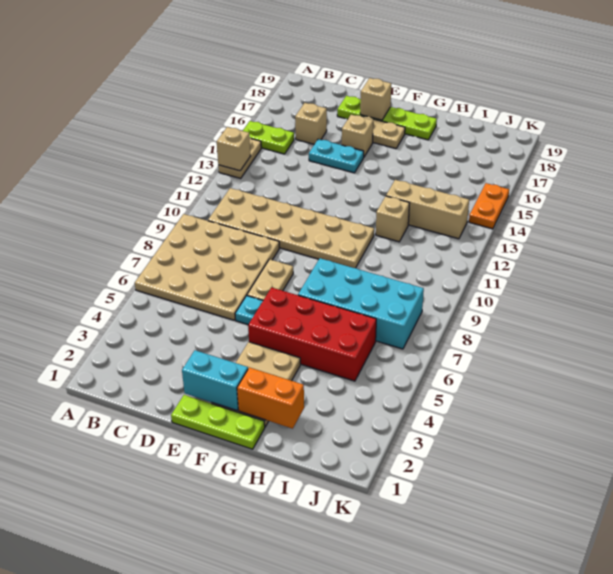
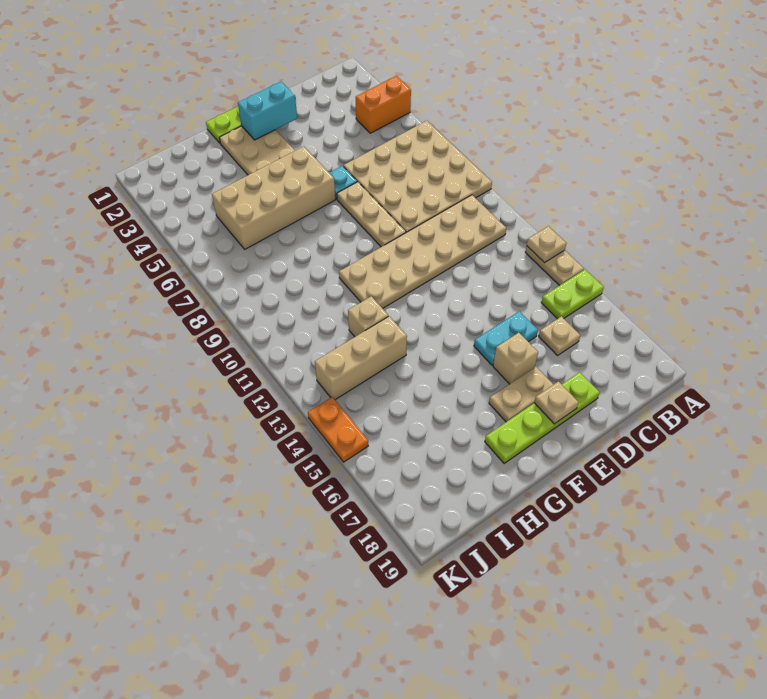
tan brick A13 level 2 -> tan plate A13 level 2
tan brick C16 level 1 -> tan plate C16 level 1
tan plate E7:E8 level 1 -> tan plate E7:E9 level 1
tan brick E18 level 2 -> tan plate E18 level 2
red brick F5:I6 level 1 -> tan brick F5:I6 level 1
orange brick G2:H2 level 2 -> orange brick A4:B4 level 1
cyan brick G7:J8 level 1 -> none

